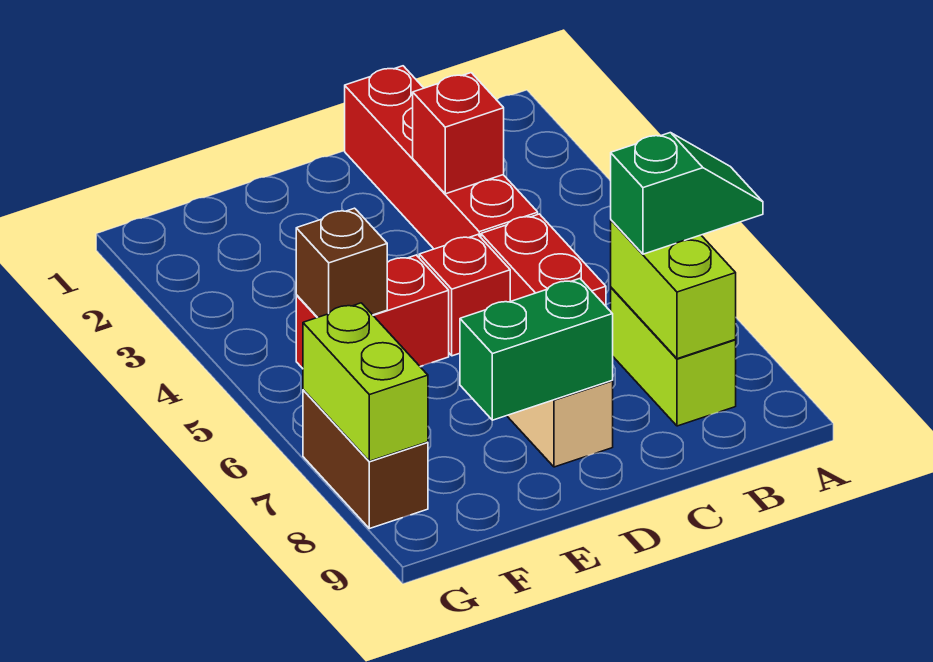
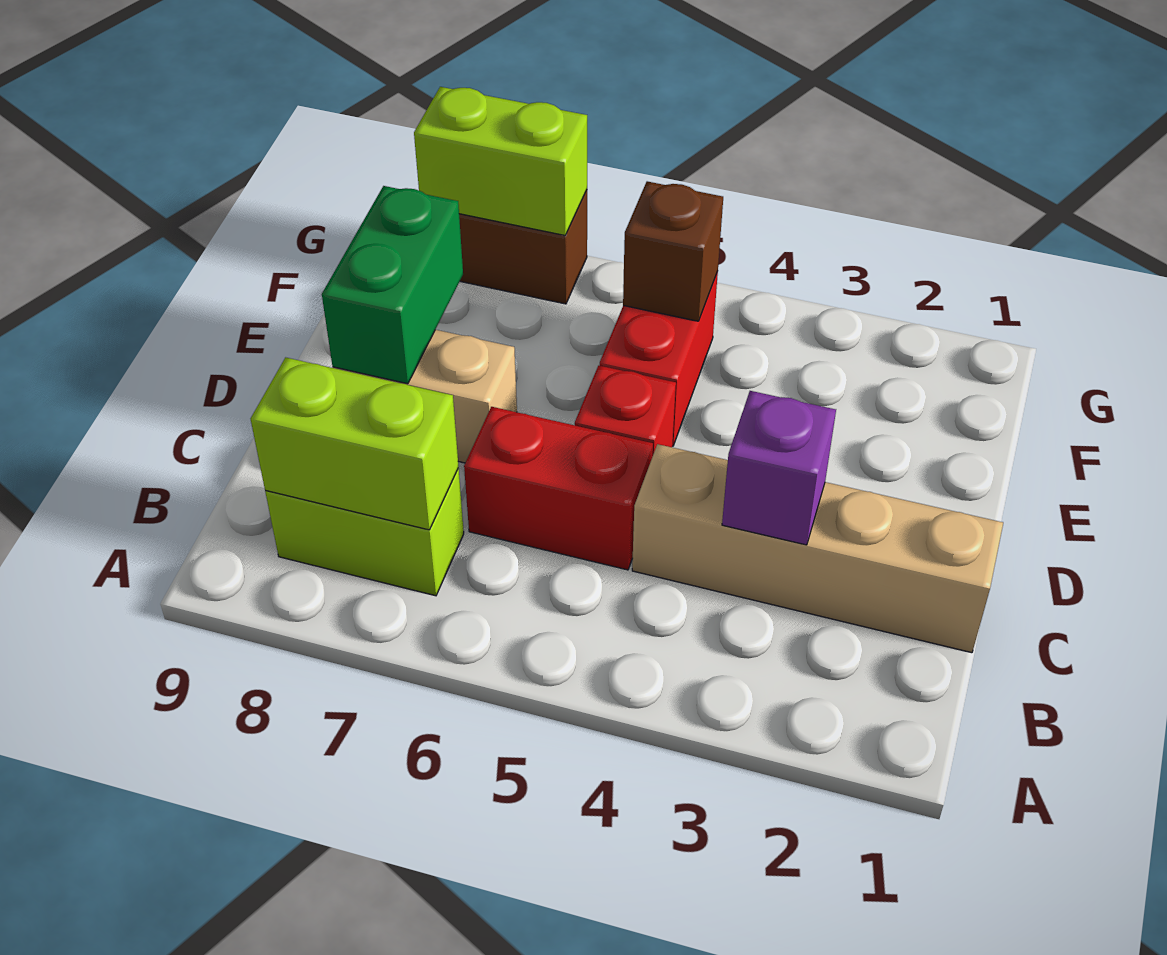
green slope A7:B7 level 3 top B -> none
red brick C1:C4 level 1 -> tan brick C1:C4 level 1
red brick C3 level 2 -> purple brick C3 level 2

